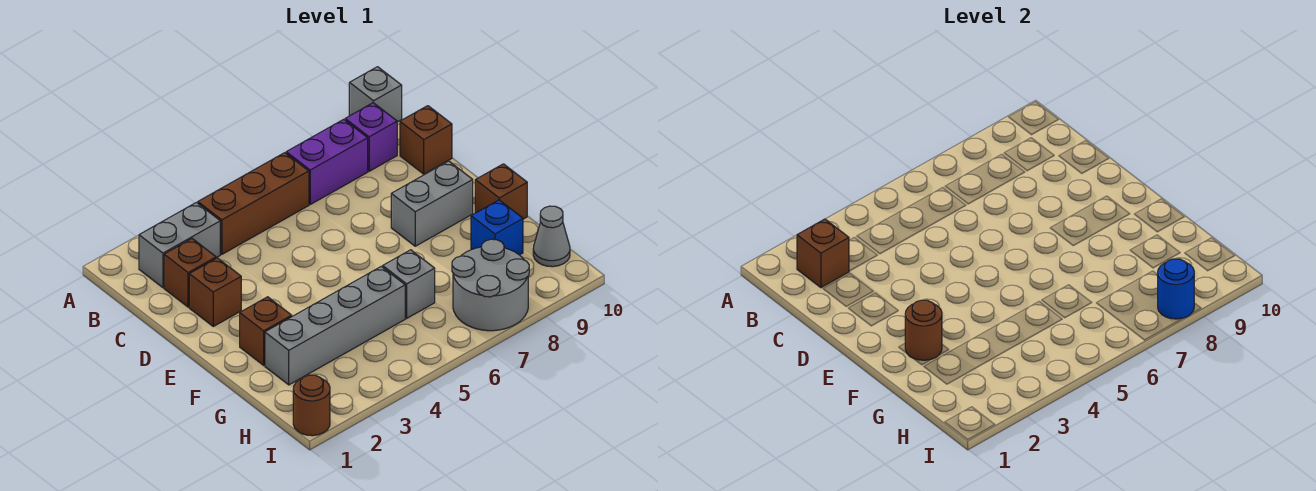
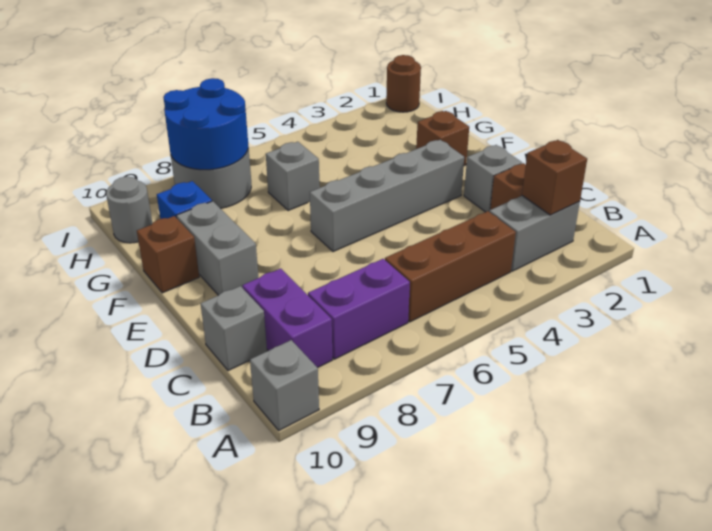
purple brick B9 level 1 -> purple brick B9:C9 level 1
brown brick C10 level 1 -> grey brick C10 level 1
brown brick D2 level 1 -> grey brick D2 level 1
grey brick E8:E9 level 1 -> grey brick E9:F9 level 1
brown round brick F2 level 2 -> none
grey brick G2:G5 level 1 -> grey brick E3:E6 level 1
grey cone H10 level 1 -> grey round brick H10 level 1
blue round brick I8 level 2 -> blue round brick H7:I8 level 2

